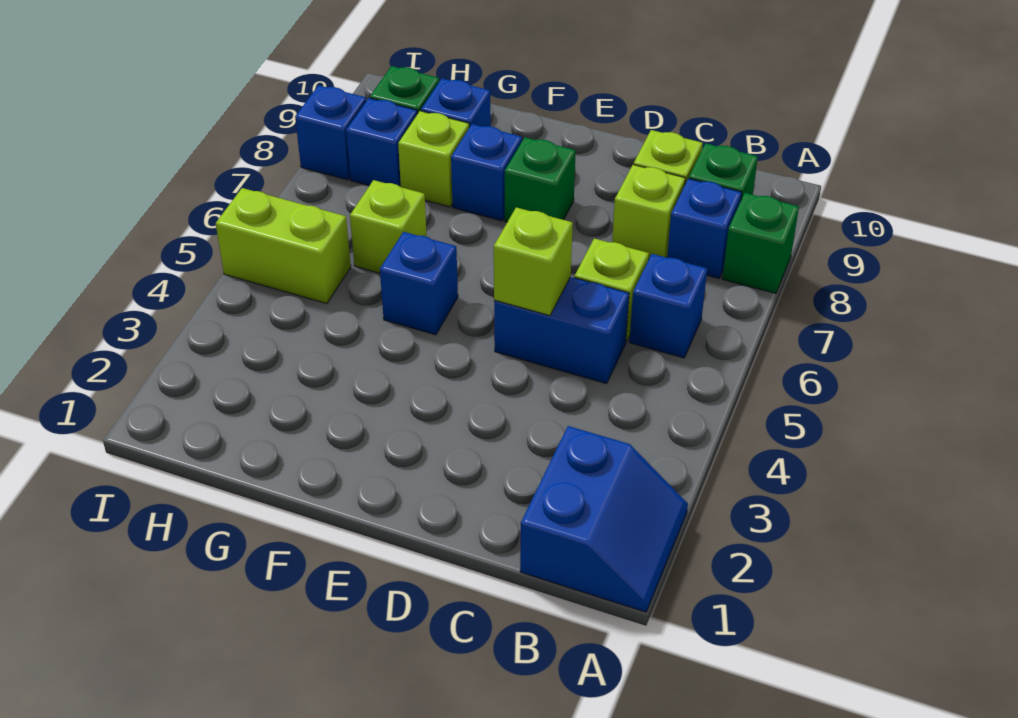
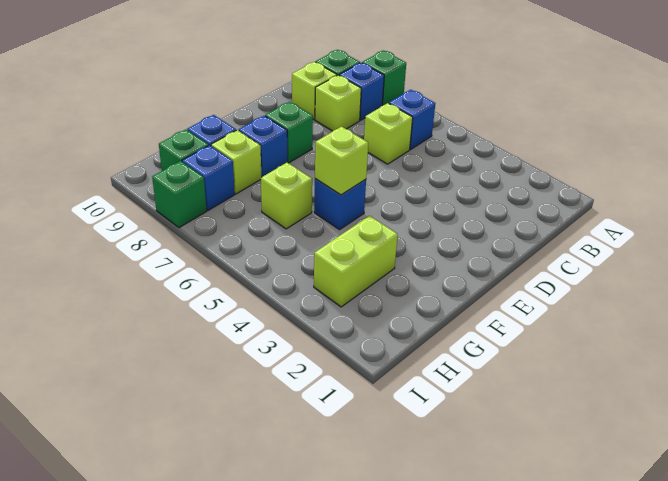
blue slope A1:B2 level 1 top B -> none
blue brick C5:D5 level 1 -> none
lime brick D5 level 2 -> lime brick F5 level 2
lime brick H5:I5 level 1 -> lime brick G3:H3 level 1
blue brick I8 level 1 -> green brick I8 level 1

